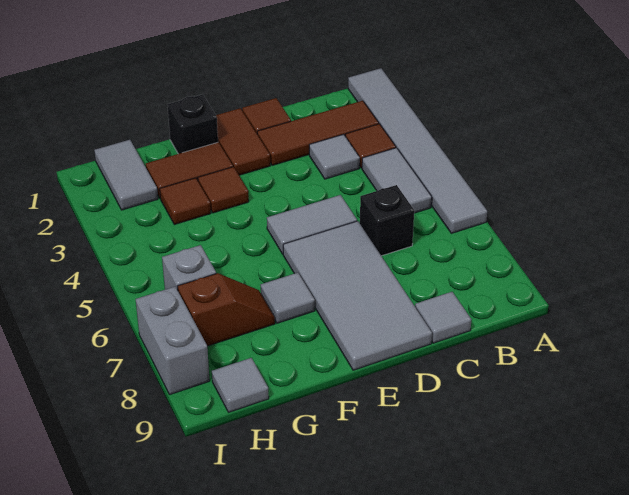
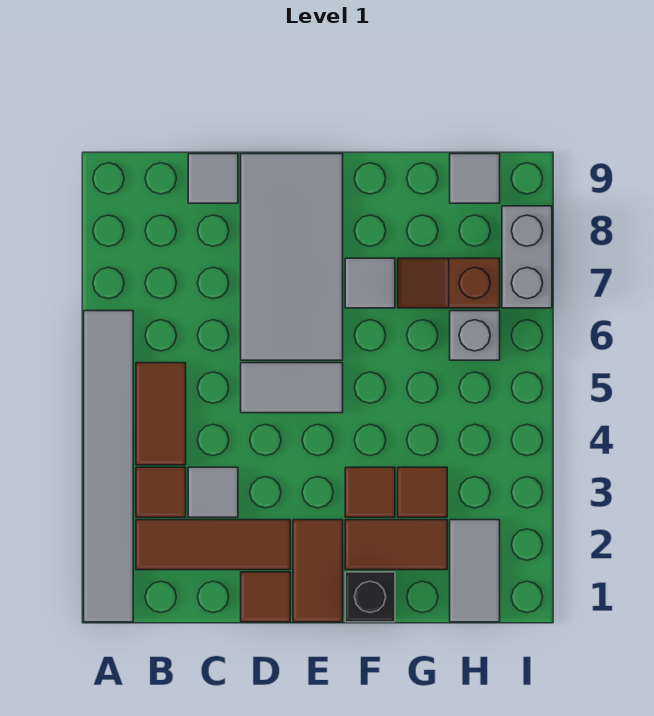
grey tile B4:B5 level 1 -> brown tile B4:B5 level 1
black brick C6 level 1 -> none

